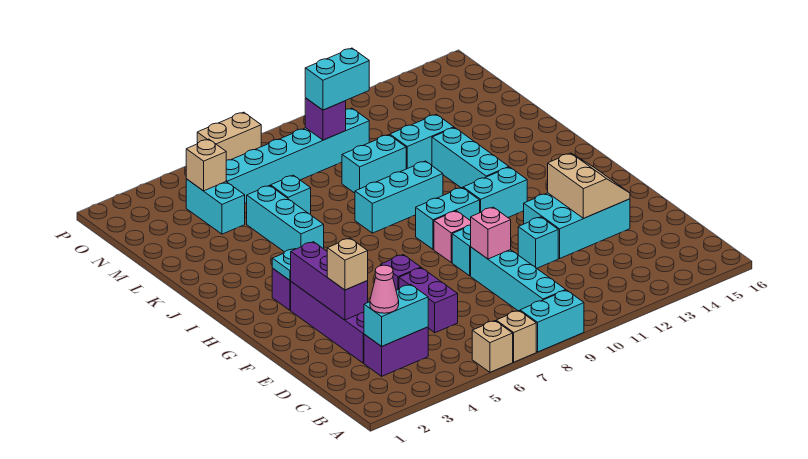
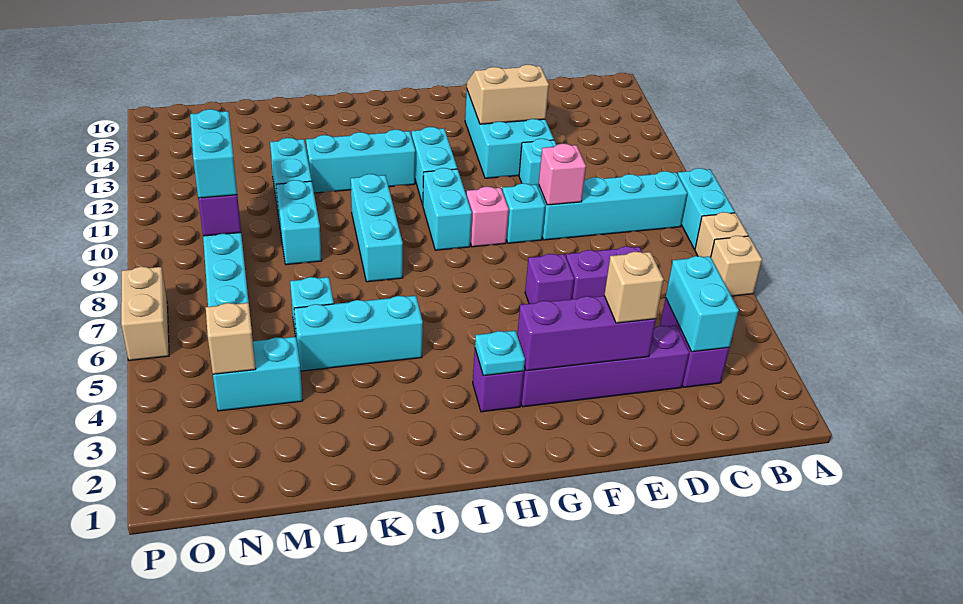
pink cone C3 level 3 -> none

